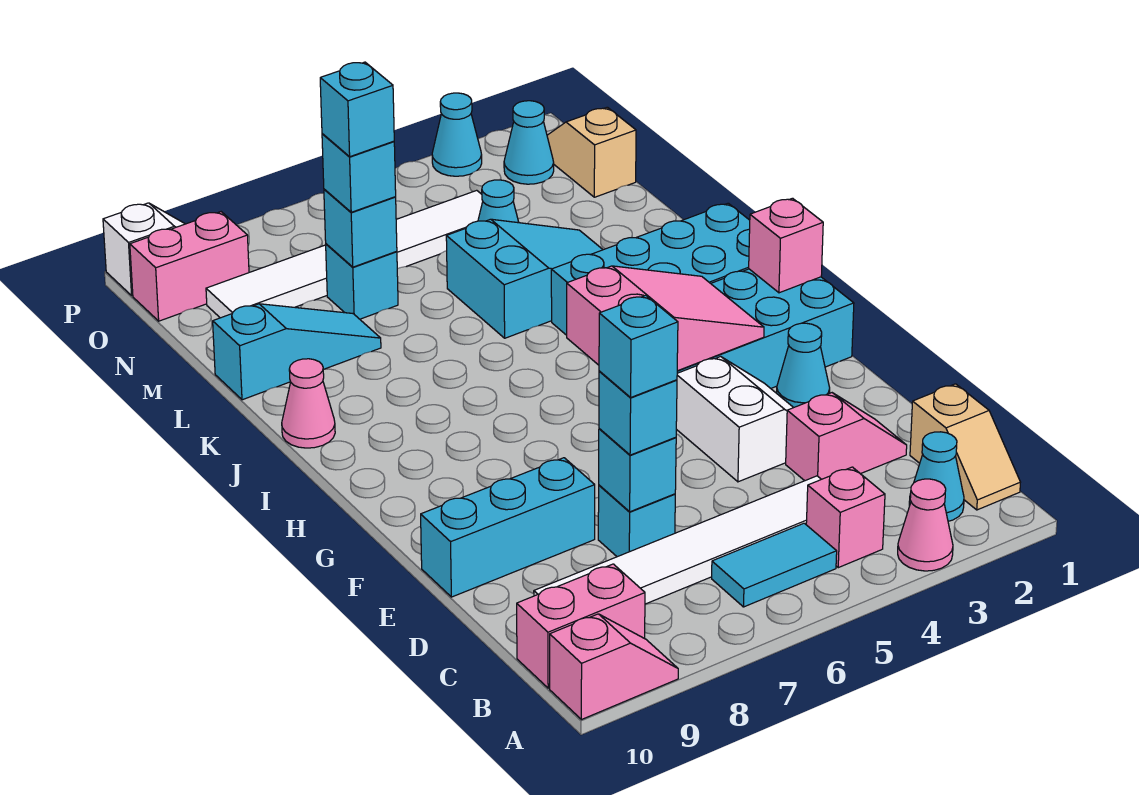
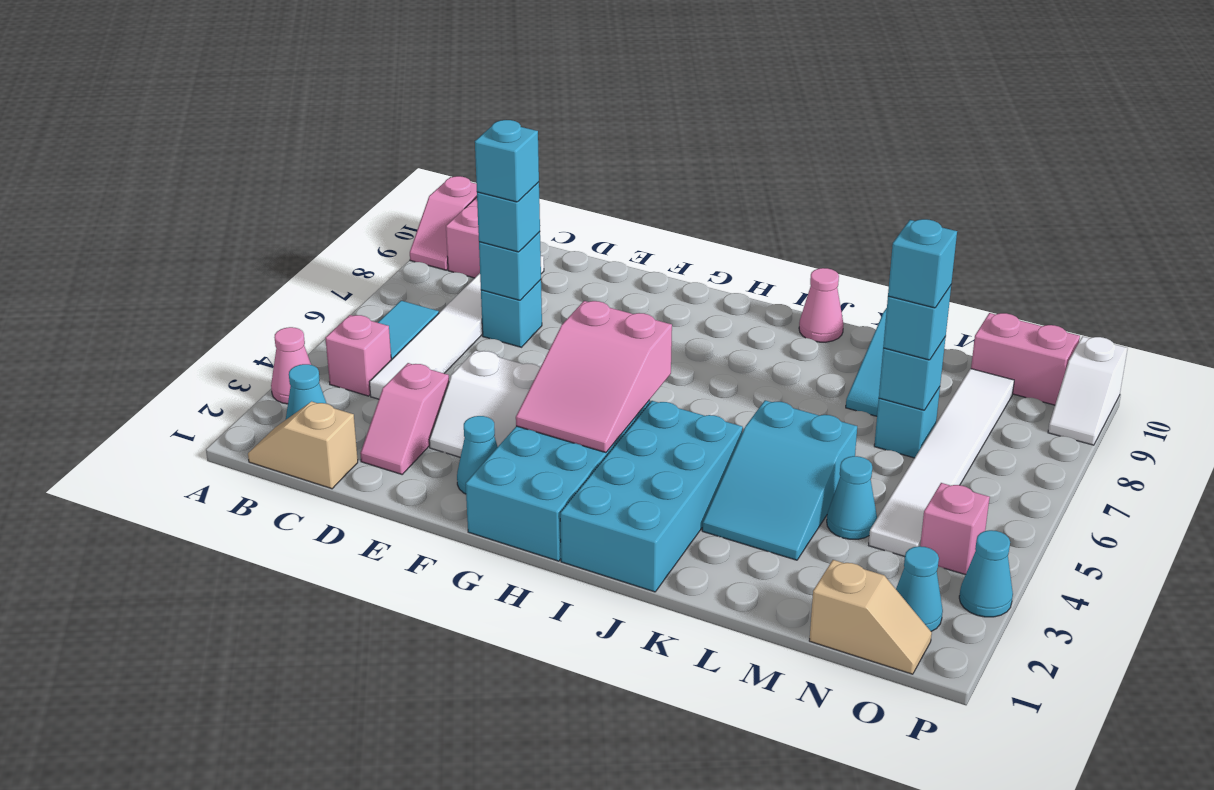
cyan brick E8:E10 level 1 -> none
pink brick H1 level 2 -> pink brick O4 level 1
pink brick O9:O10 level 1 -> pink brick N10:O10 level 1

